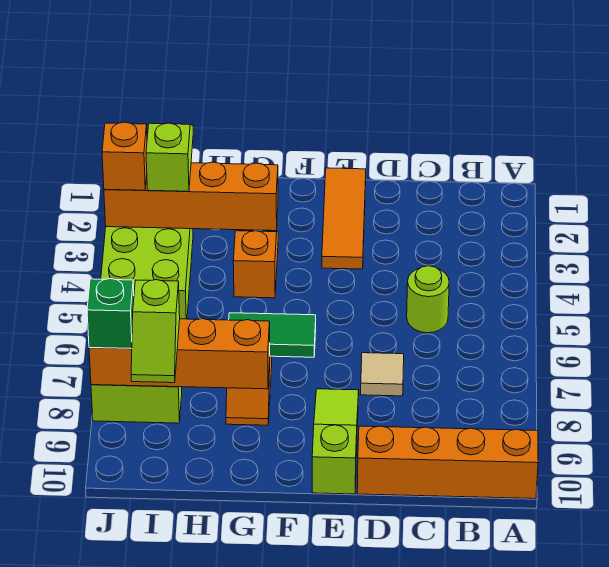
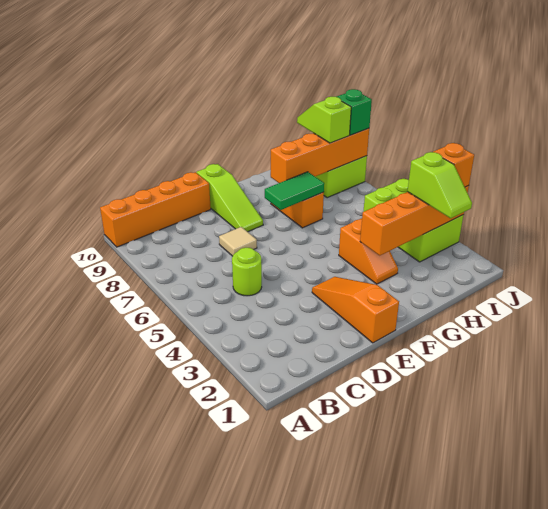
orange tile E1:E3 level 1 -> orange slope E1:E3 level 1 top 1

